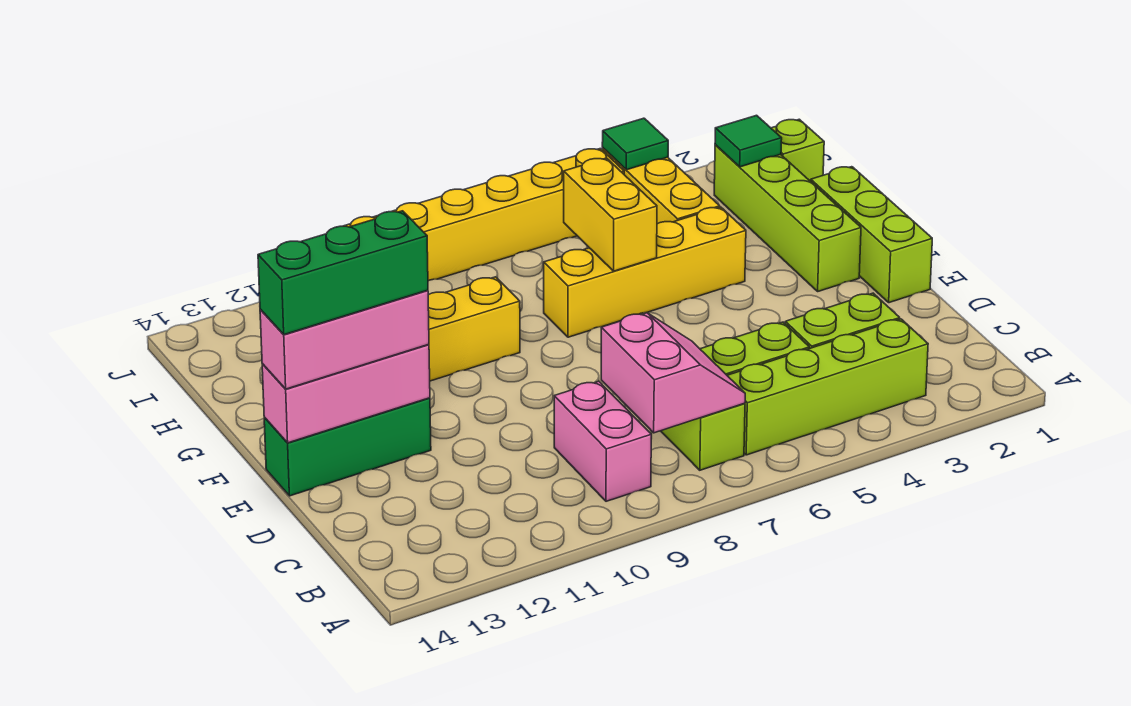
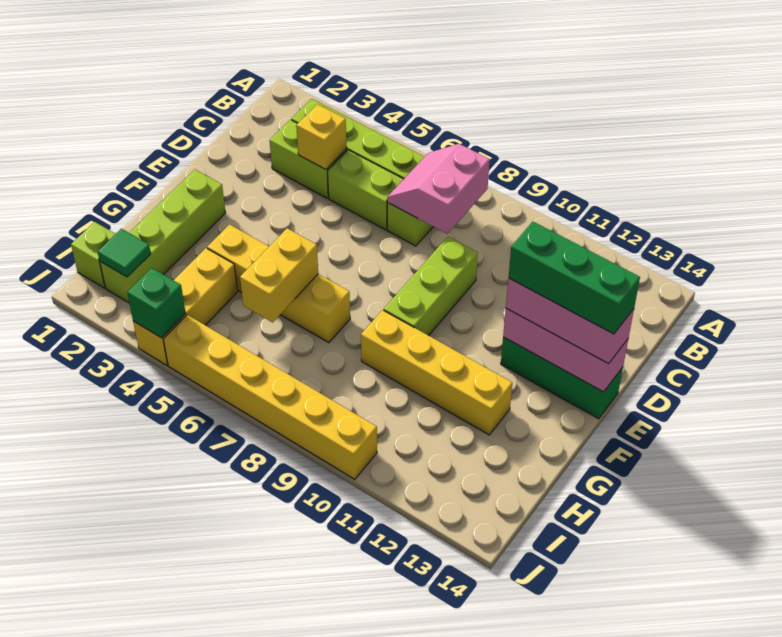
pink brick B9:C9 level 1 -> none
none -> yellow brick C4 level 2
lime brick E1:G1 level 1 -> lime brick D9:F9 level 1
green tile J4 level 2 -> green brick J4 level 2

